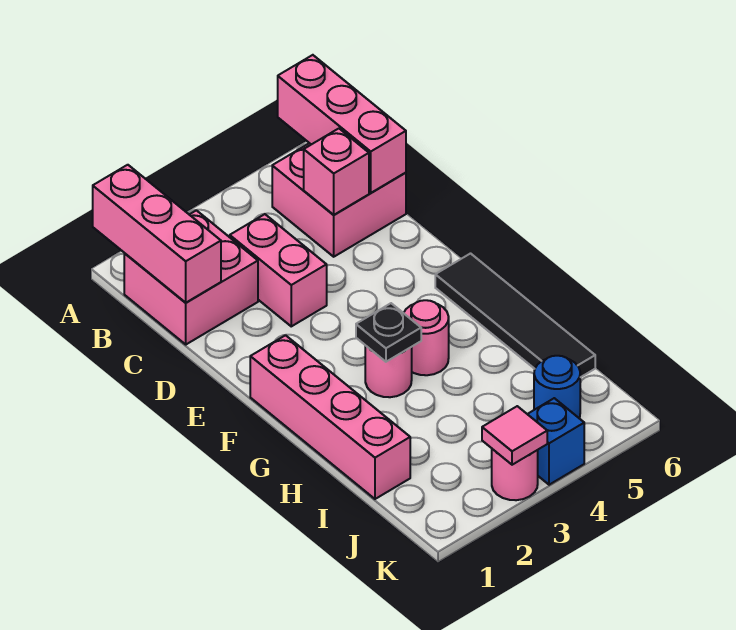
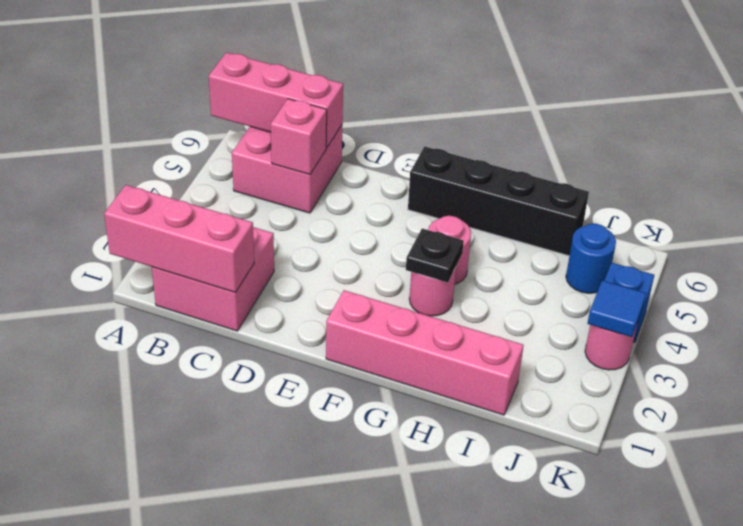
pink brick C3:D3 level 1 -> none
black tile F6:I6 level 1 -> black brick F6:I6 level 1
pink tile K3 level 2 -> blue tile K3 level 2

